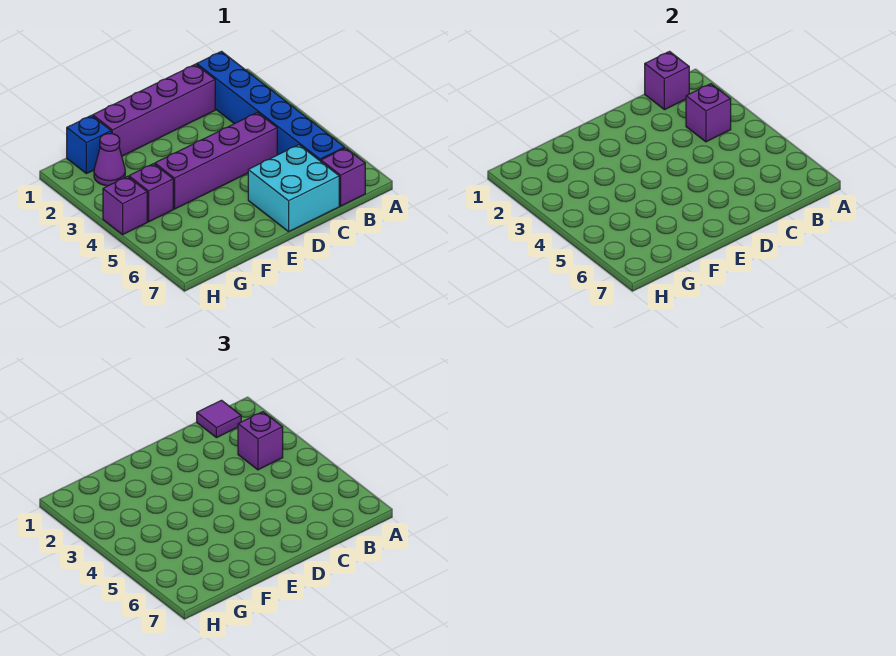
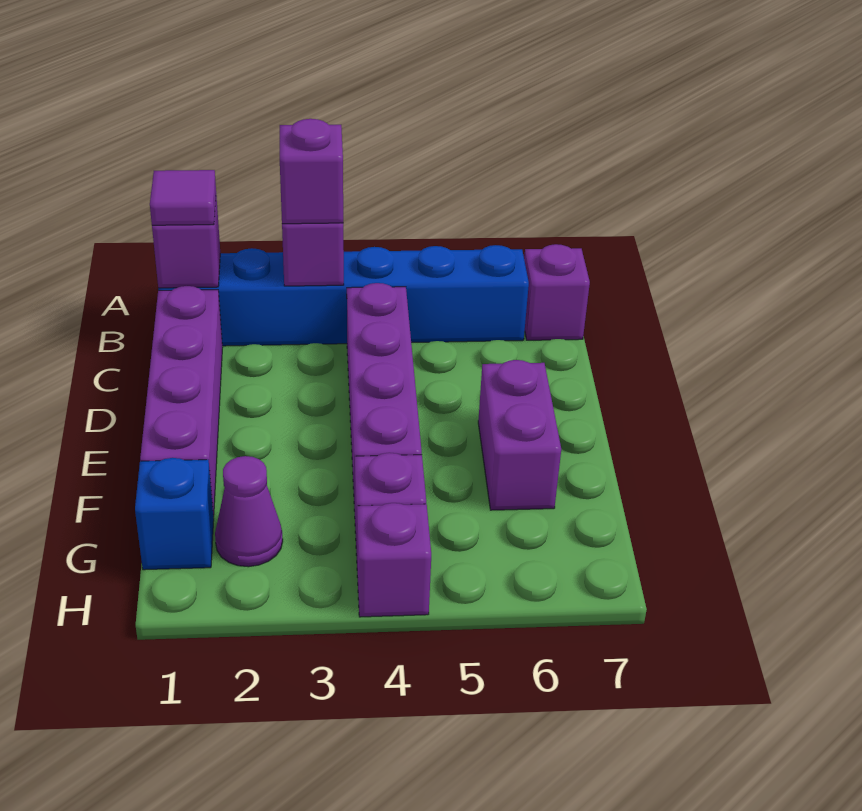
cyan brick C6:D7 level 1 -> none
none -> purple brick E6:F6 level 1

